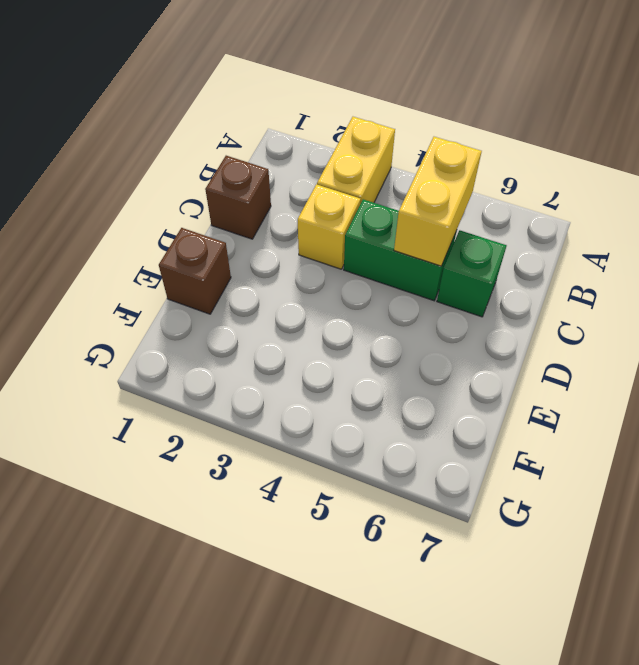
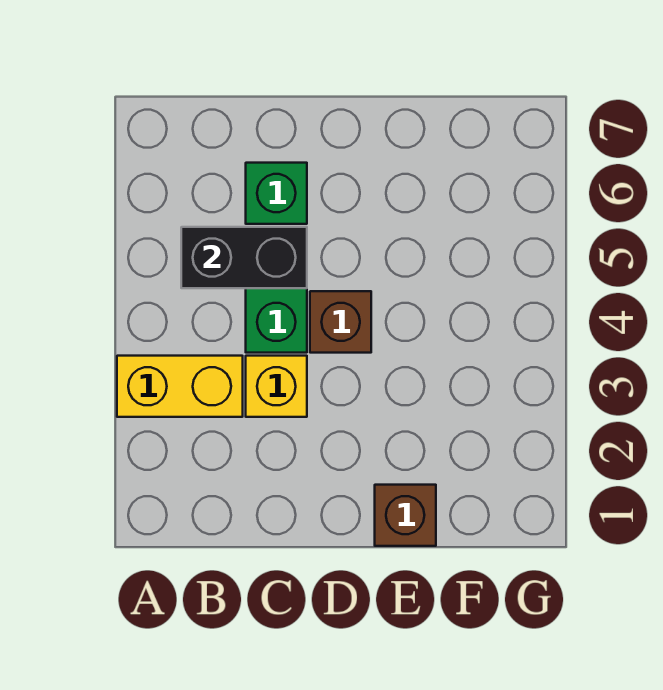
yellow brick B5:C5 level 2 -> black brick B5:C5 level 2
brown brick C1 level 1 -> brown brick D4 level 1

